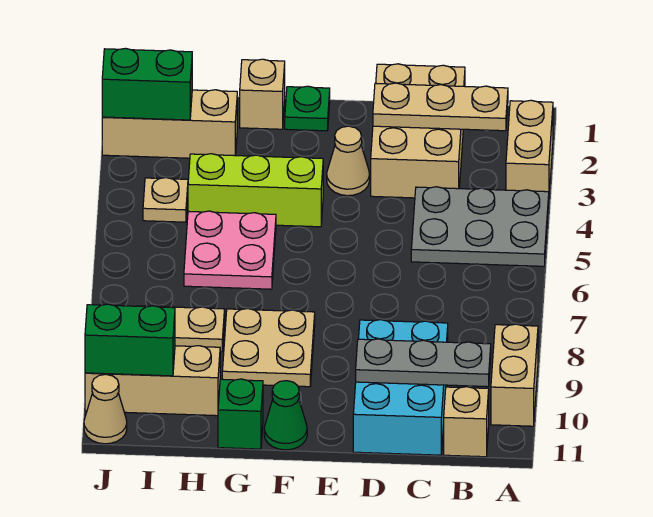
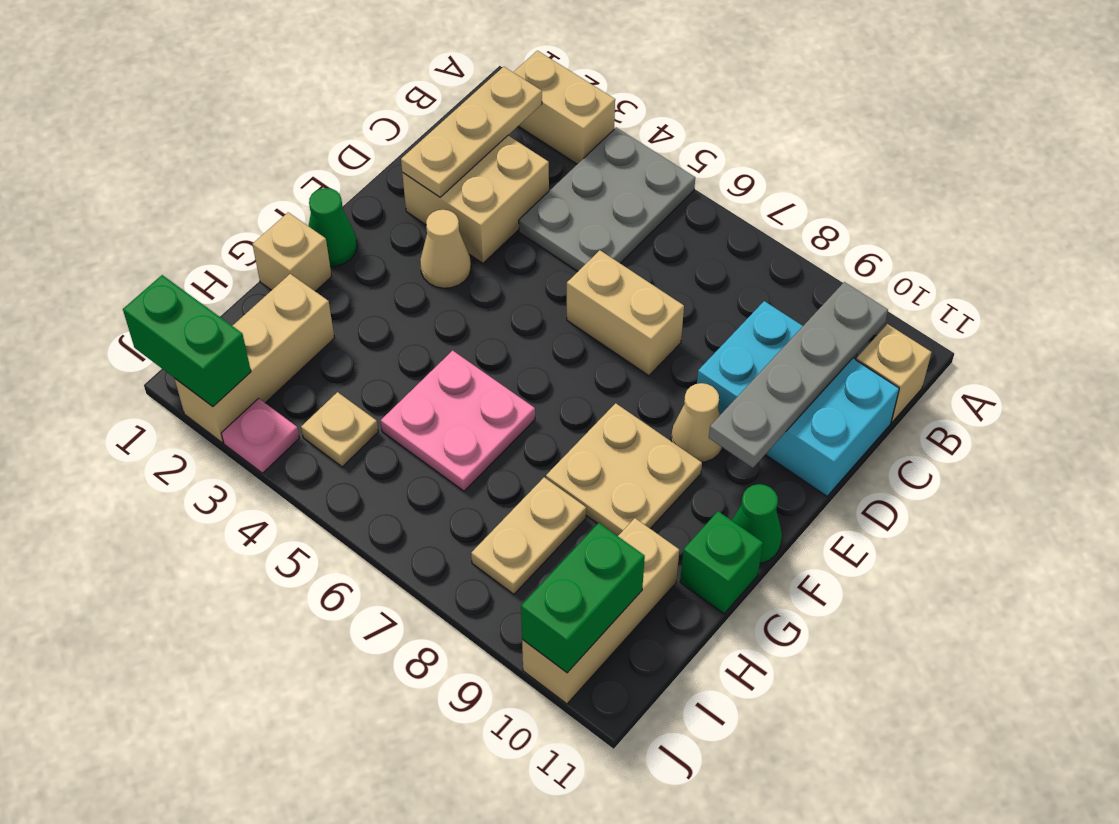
tan brick A9:A10 level 1 -> tan brick D6:D7 level 1
grey plate B10:D10 level 2 -> grey plate B10:E10 level 2
tan brick C1:D3 level 1 -> tan brick C2:D3 level 1
green plate F1 level 1 -> green cone F1 level 1
lime brick F4:H4 level 1 -> none
green brick I2:J2 level 2 -> green brick J1:J2 level 2
none -> pink plate J3 level 1
tan cone J11 level 1 -> tan cone E9 level 1

